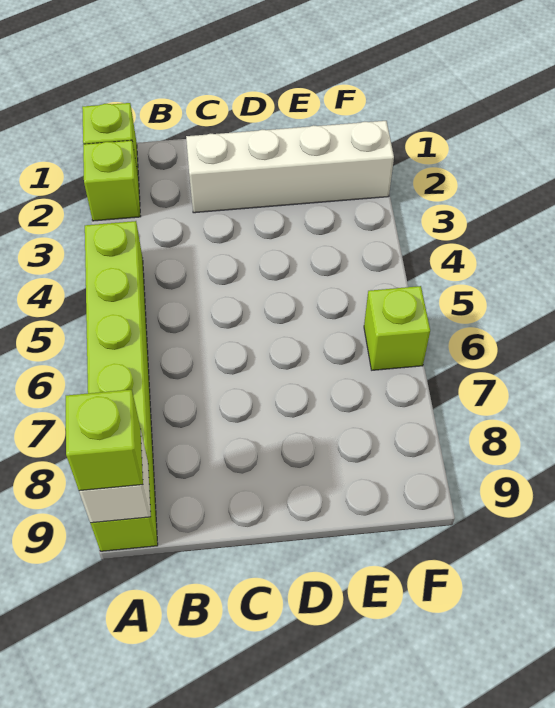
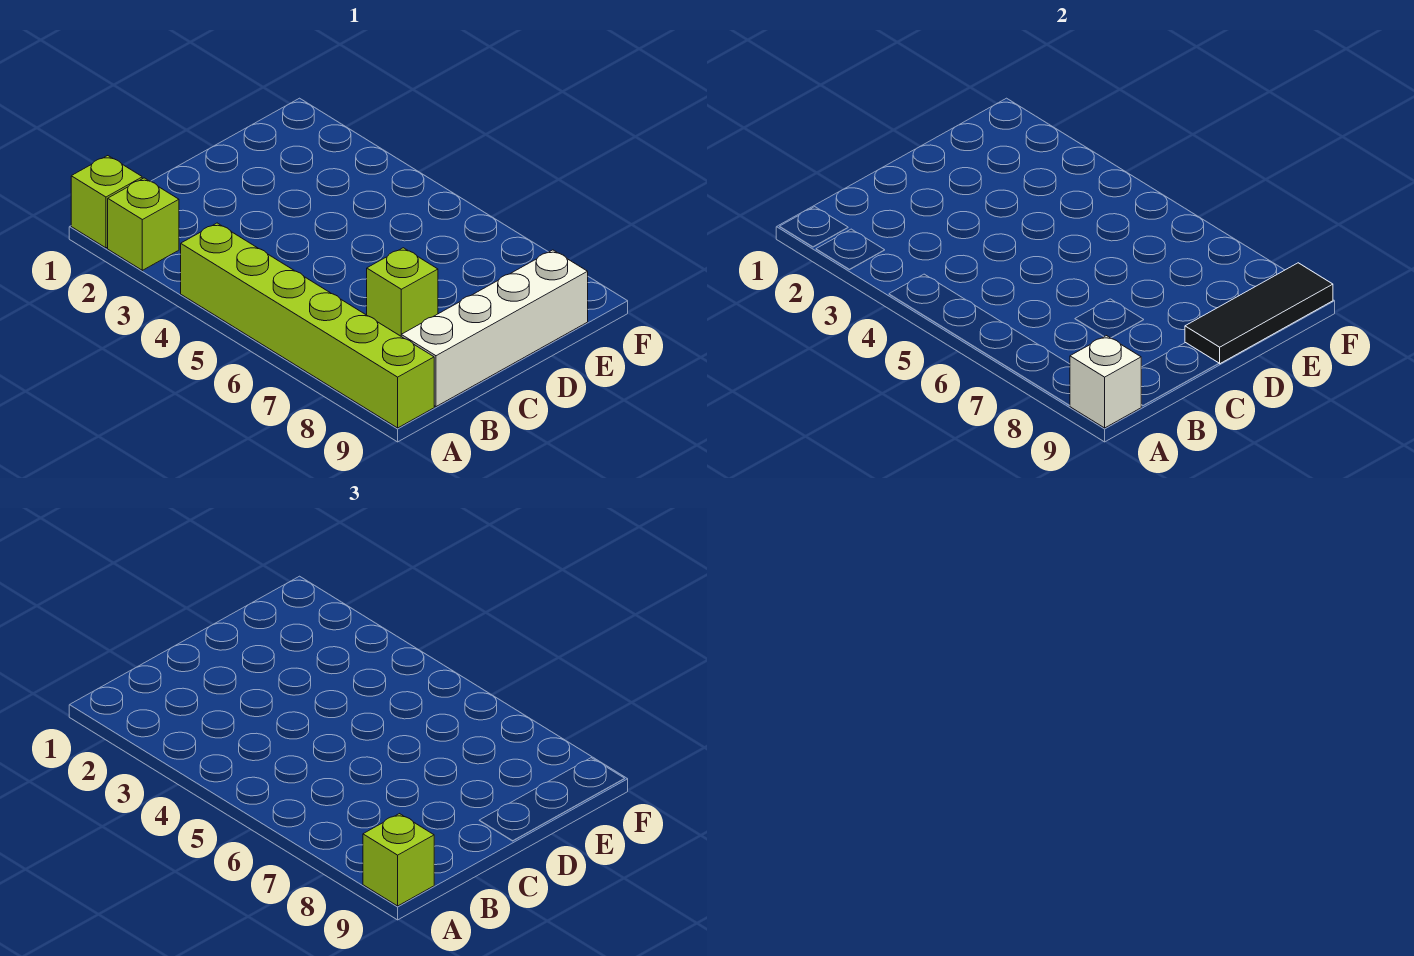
white brick C2:F2 level 1 -> white brick B9:E9 level 1
none -> black tile D9:F9 level 2
lime brick F6 level 1 -> lime brick C7 level 1

